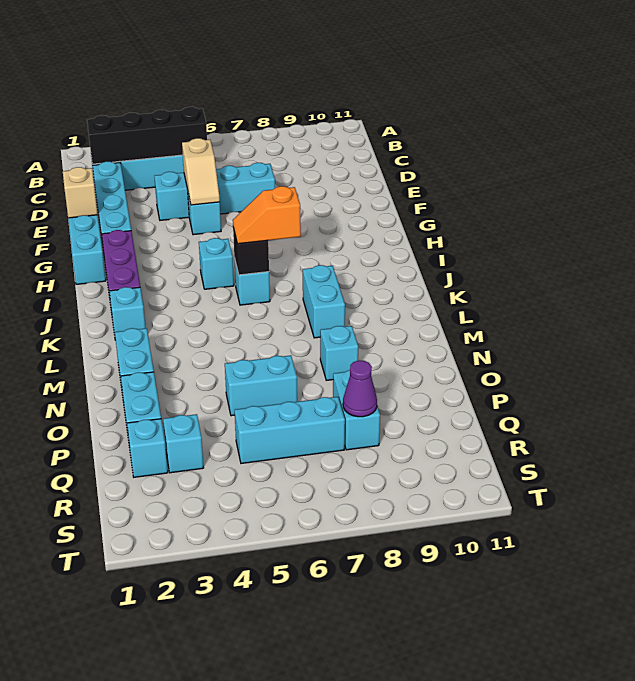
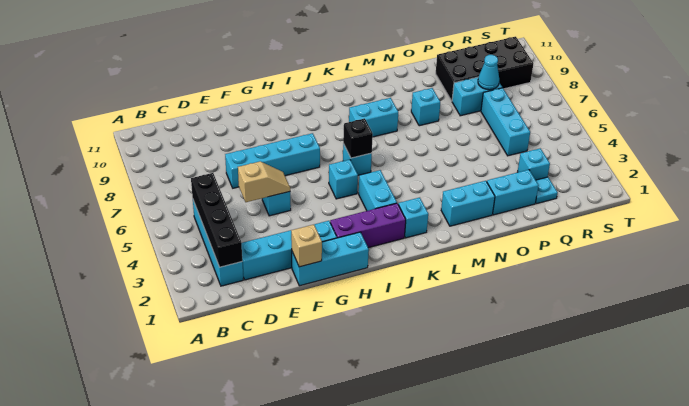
cyan brick E4:E7 level 1 -> cyan brick E7:H7 level 1
orange slope J6:J7 level 3 top 7 -> none
cyan brick O5:O6 level 1 -> cyan brick J3:J4 level 1
none -> black brick P9:S10 level 1
cyan brick Q2 level 1 -> cyan plate Q2 level 1
purple cone Q8 level 2 -> cyan cone Q8 level 2

